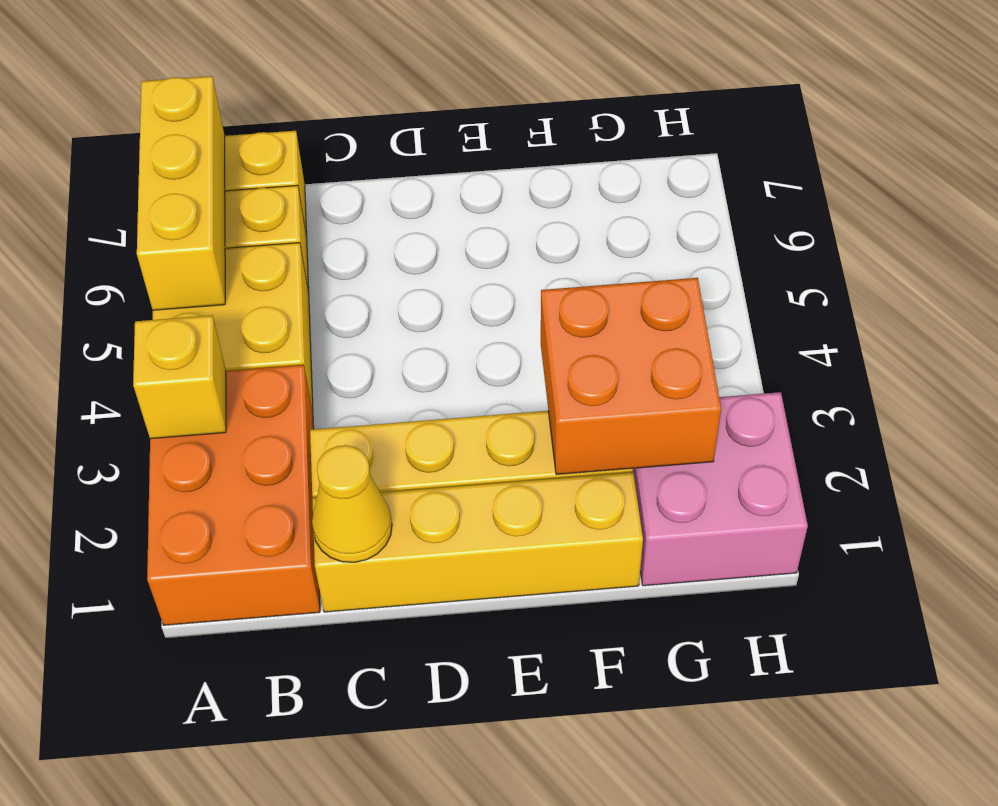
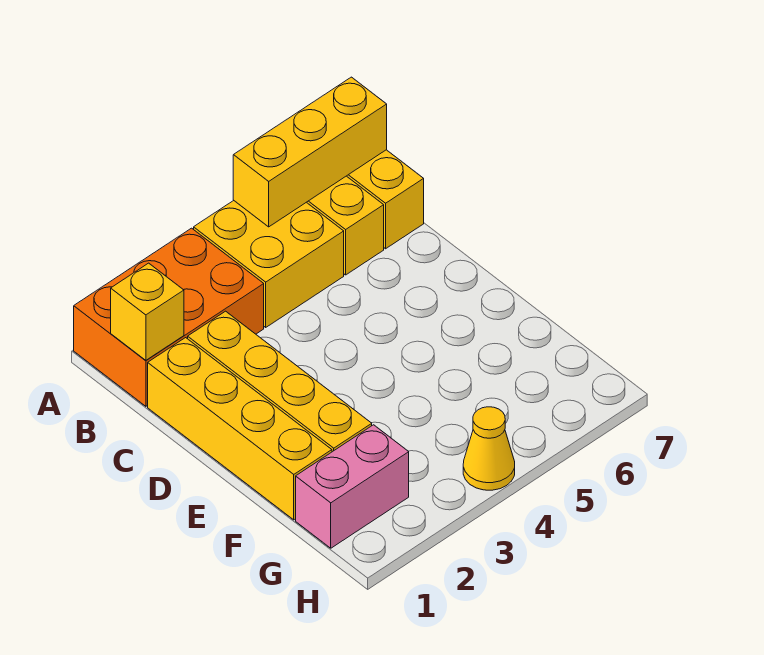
yellow brick A3 level 2 -> yellow brick B1 level 2
yellow cone C1 level 2 -> yellow cone H4 level 1
orange brick F2:G3 level 2 -> none
pink brick G1:H2 level 1 -> pink brick G1:G2 level 1

